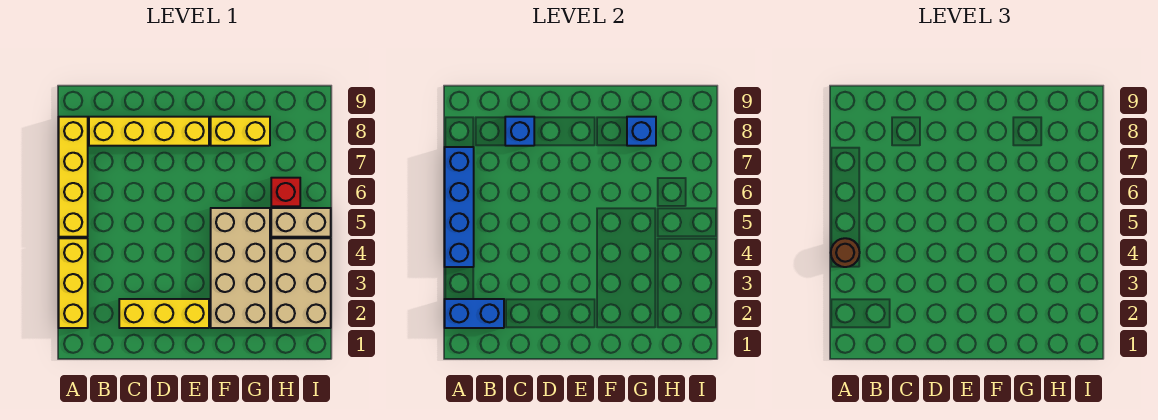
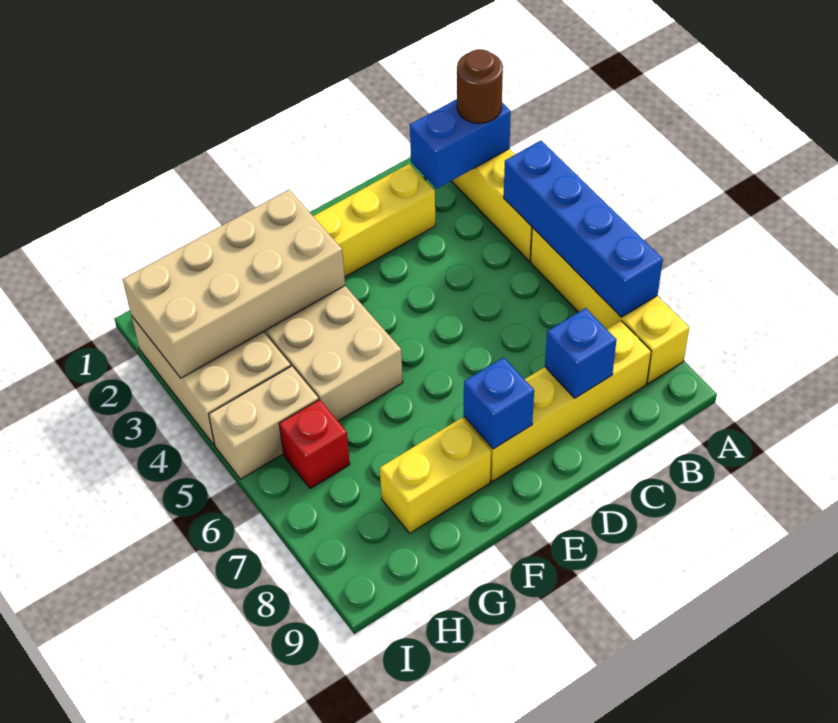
brown round brick A4 level 3 -> brown round brick A2 level 3
none -> tan brick F2:I3 level 2
blue brick G8 level 2 -> blue brick E8 level 2

